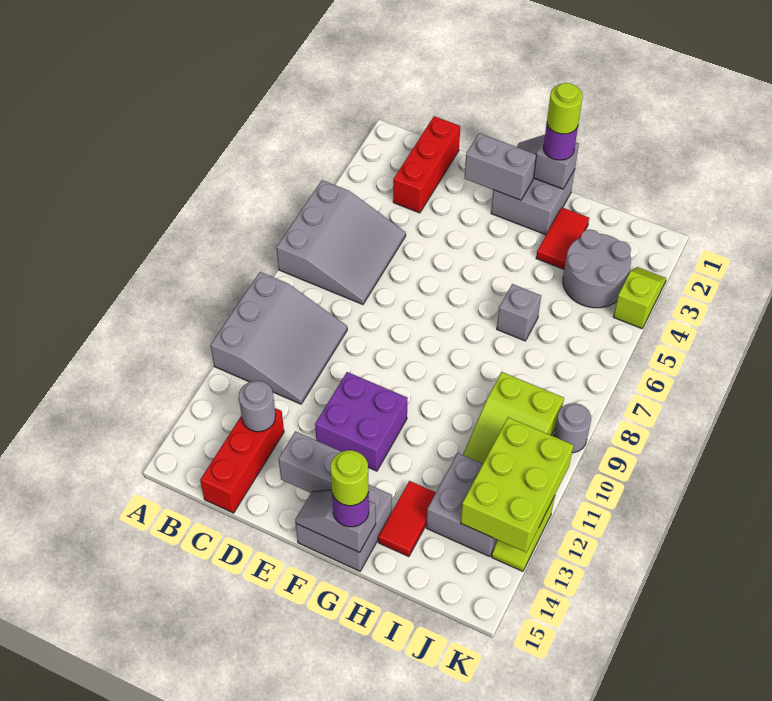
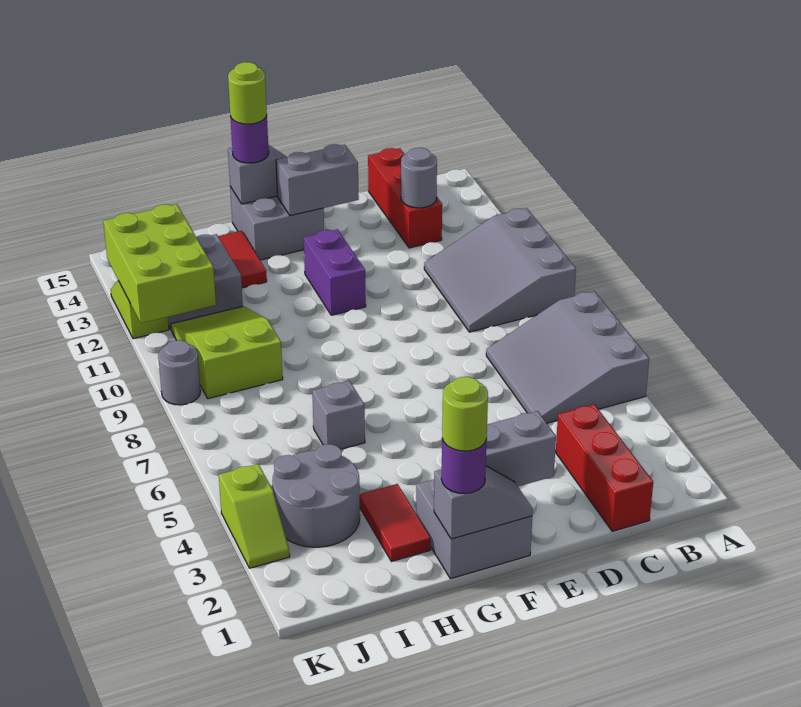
purple brick E11:F12 level 1 -> purple brick F11:F12 level 1

